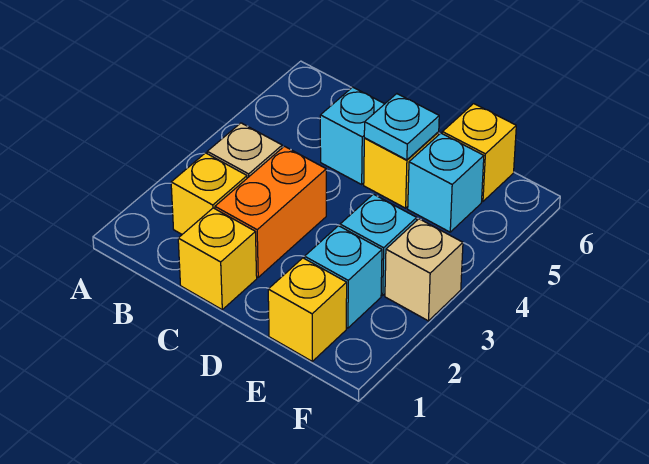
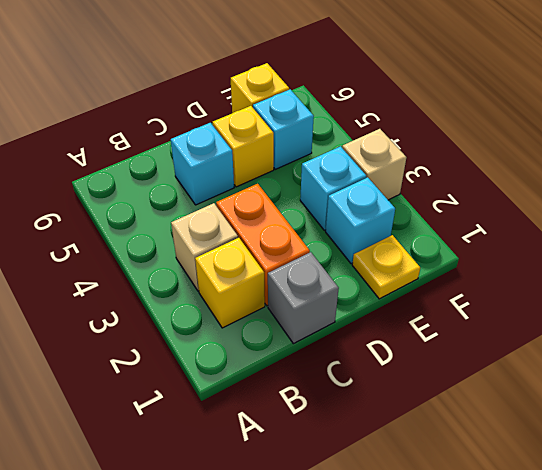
yellow brick C1 level 1 -> grey brick C1 level 1
cyan plate D5 level 2 -> none
yellow brick E1 level 1 -> yellow plate E1 level 1

